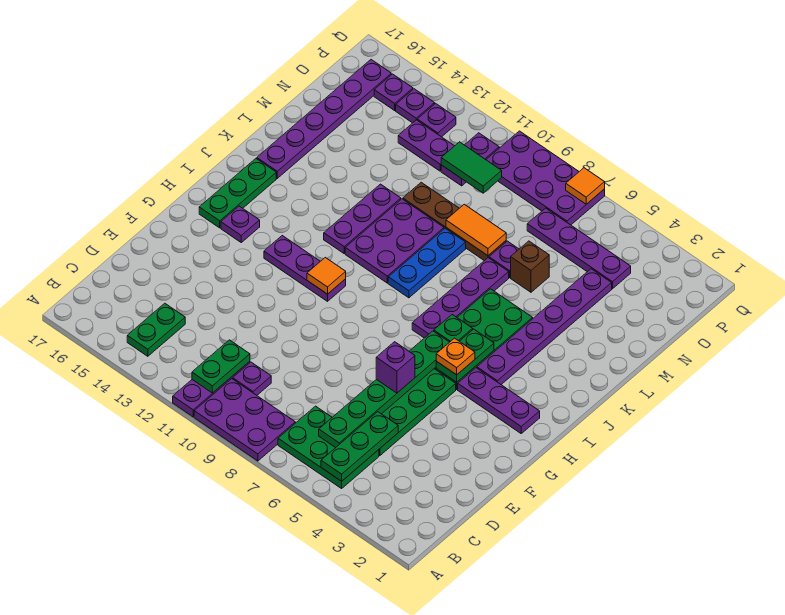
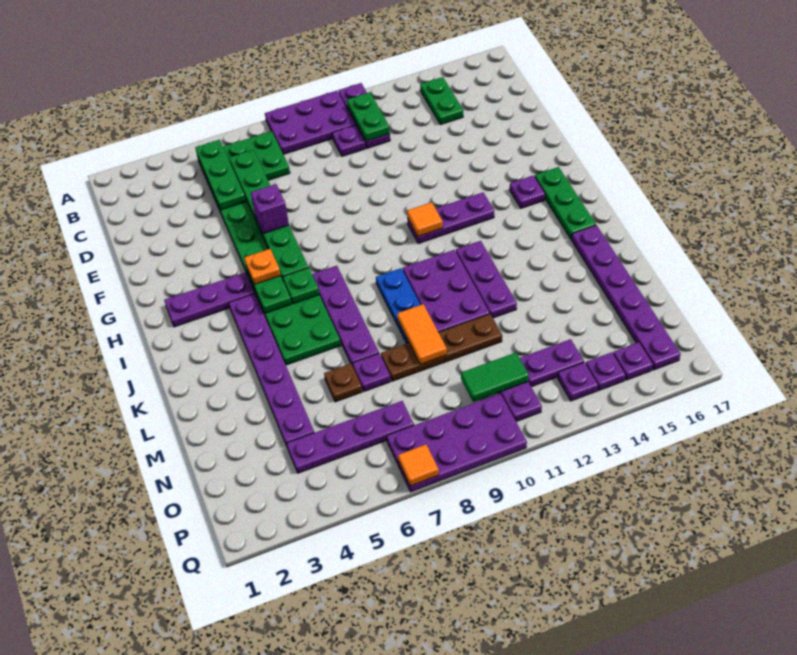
brown brick M6 level 1 -> brown plate M6 level 1
orange tile M8:M9 level 2 -> orange tile L9:M9 level 2

